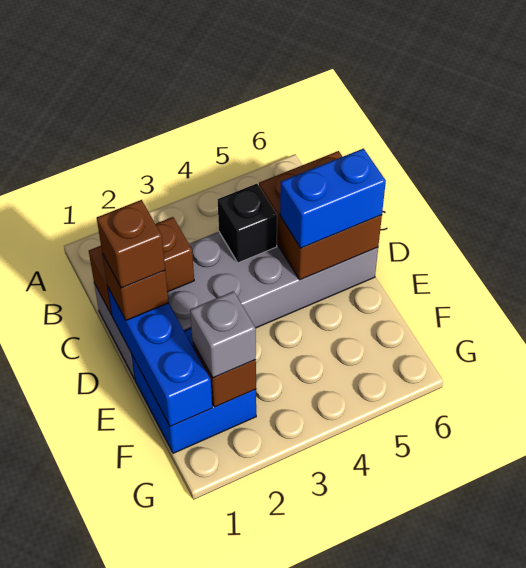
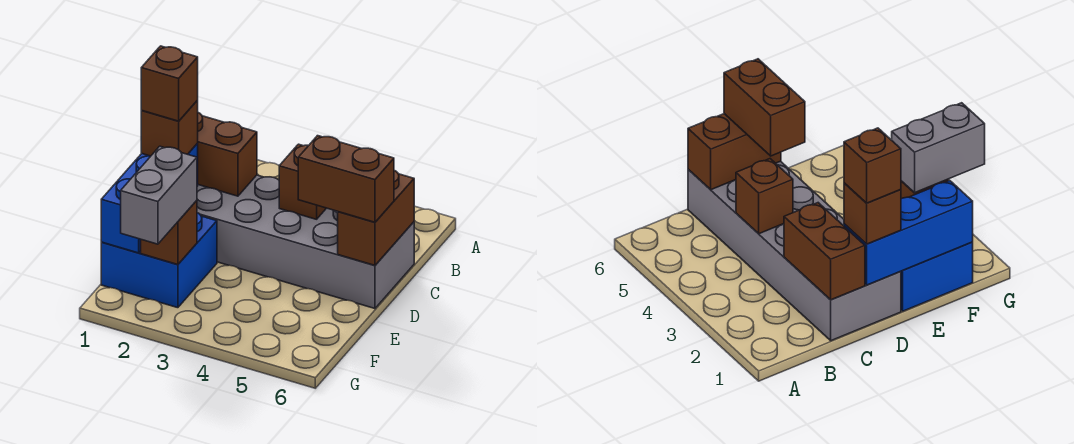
black brick C4 level 2 -> brown brick C4 level 2
brown brick C5:D6 level 2 -> brown brick C6:D6 level 2
blue brick D5:D6 level 3 -> brown brick D5:D6 level 3
grey brick F2 level 3 -> grey brick F2:G2 level 3

